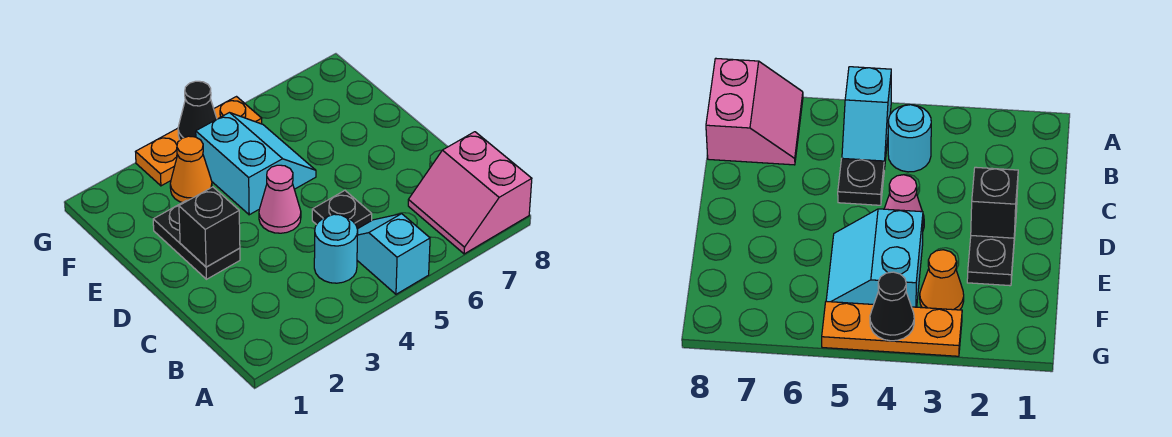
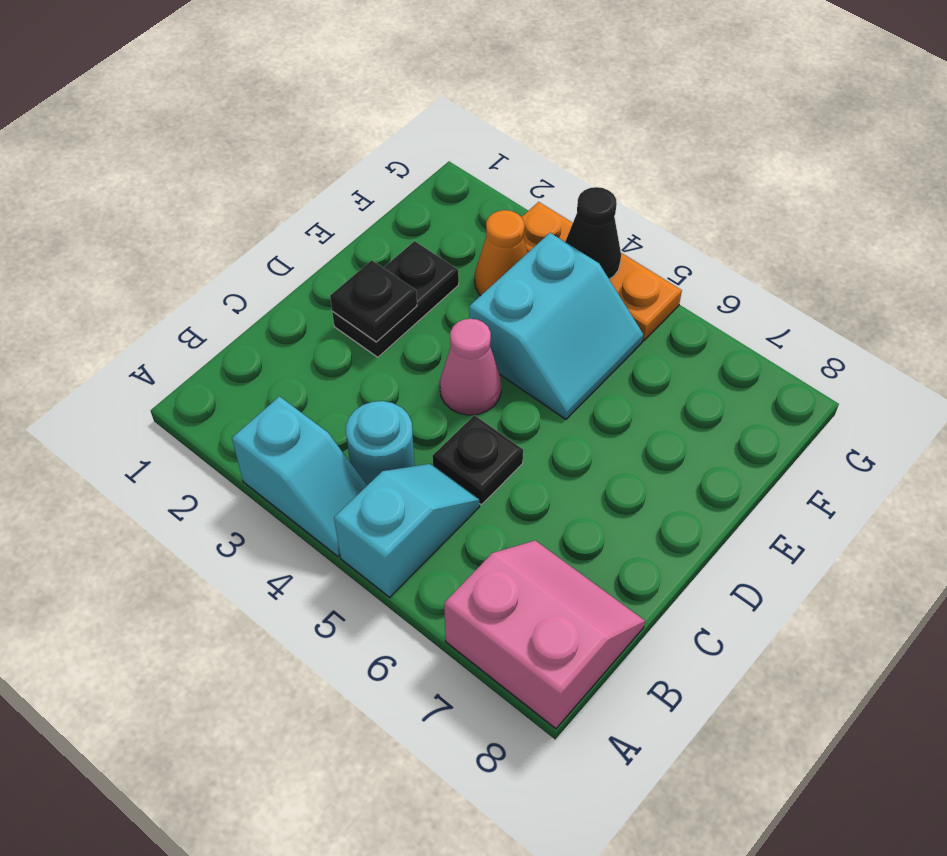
none -> cyan slope A3:A4 level 1 top 3
pink slope A7:B8 level 1 top 8 -> pink slope A7:B8 level 1 top A
black brick D2 level 2 -> black plate D2 level 2

